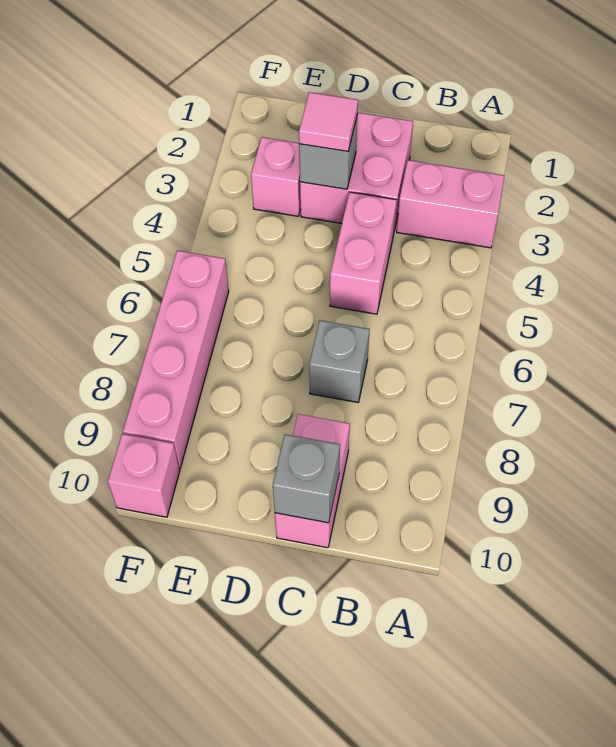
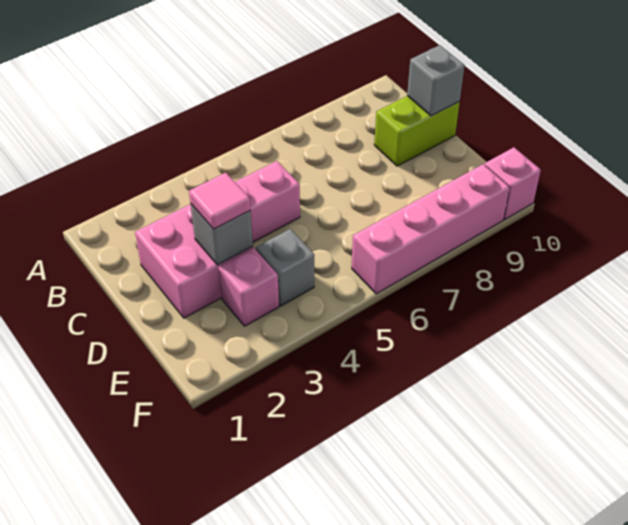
pink brick A3:B3 level 1 -> none
grey brick C7 level 1 -> grey brick E4 level 1
pink brick C9:C10 level 1 -> lime brick C9:C10 level 1

